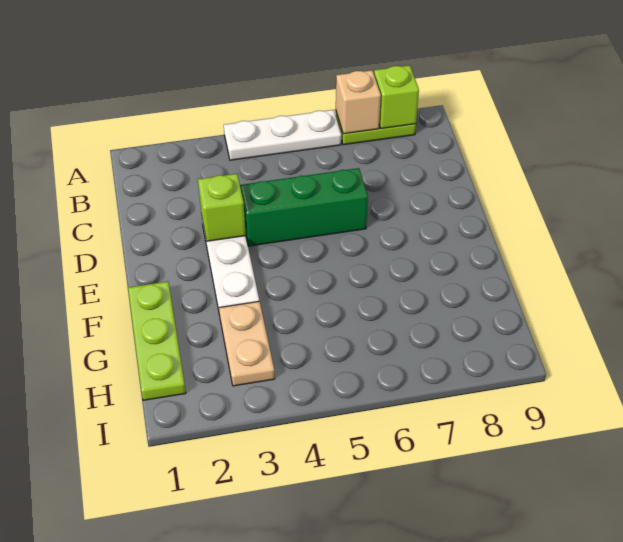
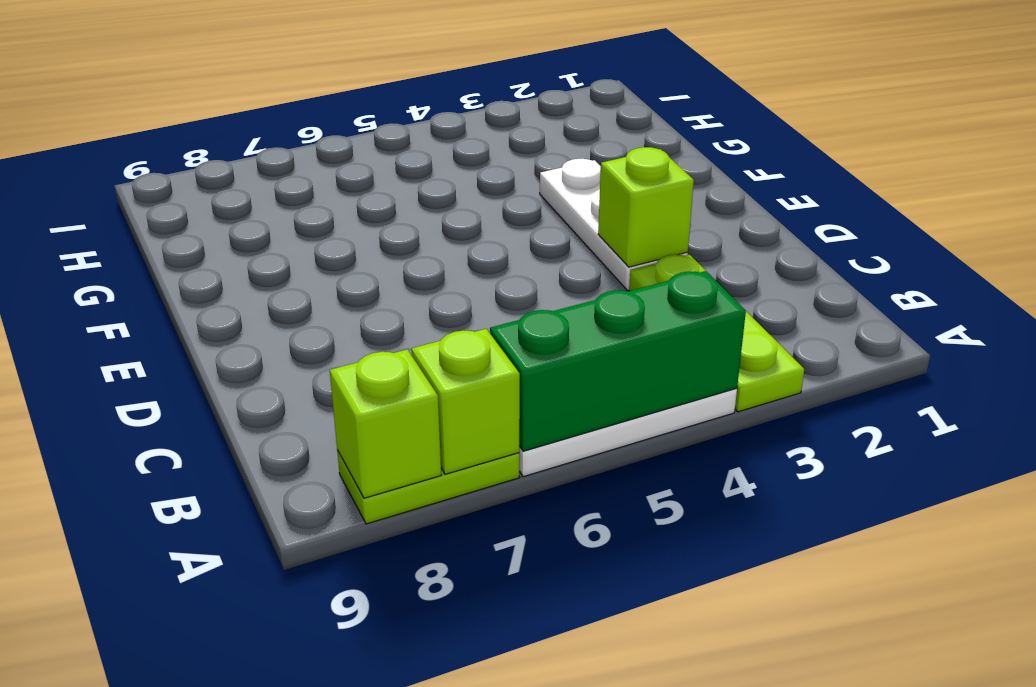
tan brick A7 level 2 -> lime brick A7 level 2
green brick D4:D6 level 1 -> green brick A4:A6 level 2
lime plate F1:H1 level 1 -> lime plate A3:C3 level 1
tan plate G3:H3 level 1 -> none

